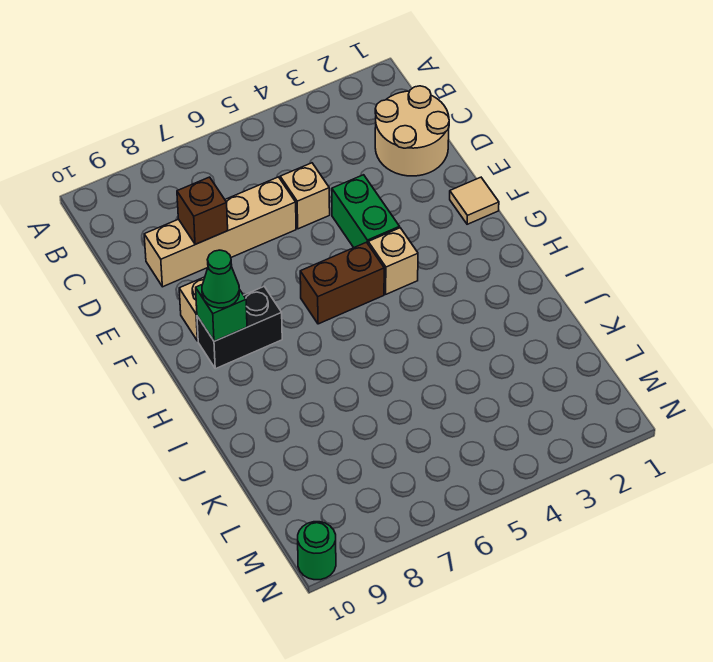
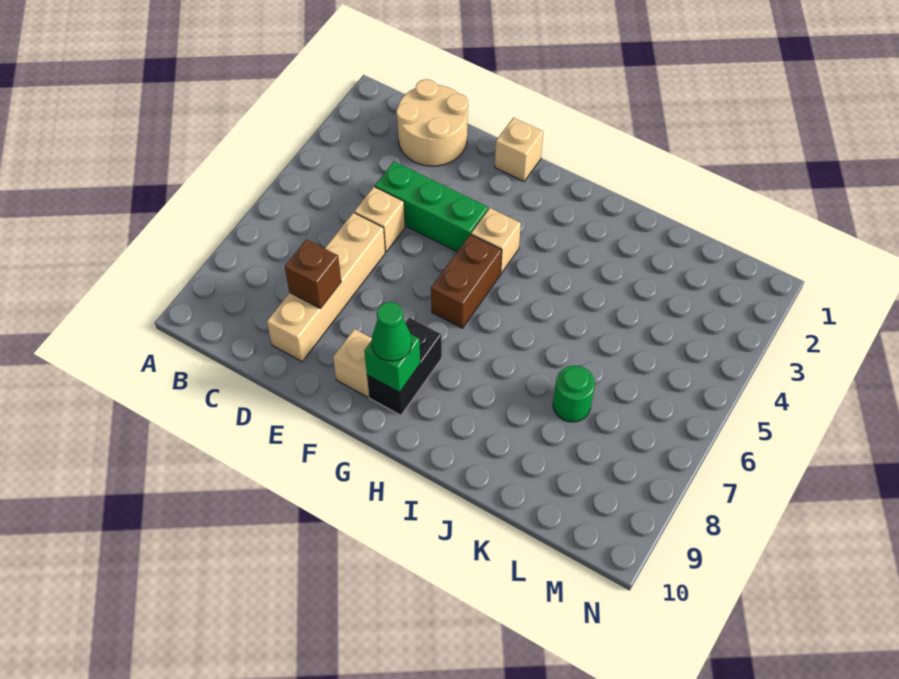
green brick E4:F4 level 1 -> green brick D4:F4 level 1
tan tile F1 level 1 -> tan brick F1 level 1
green round brick N10 level 1 -> green round brick K7 level 1

